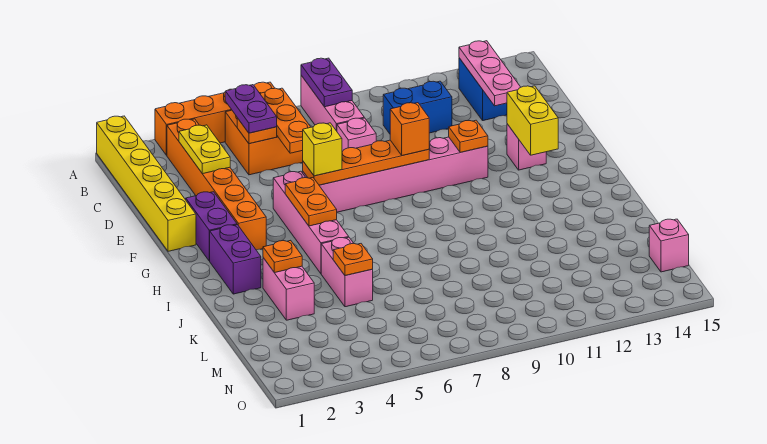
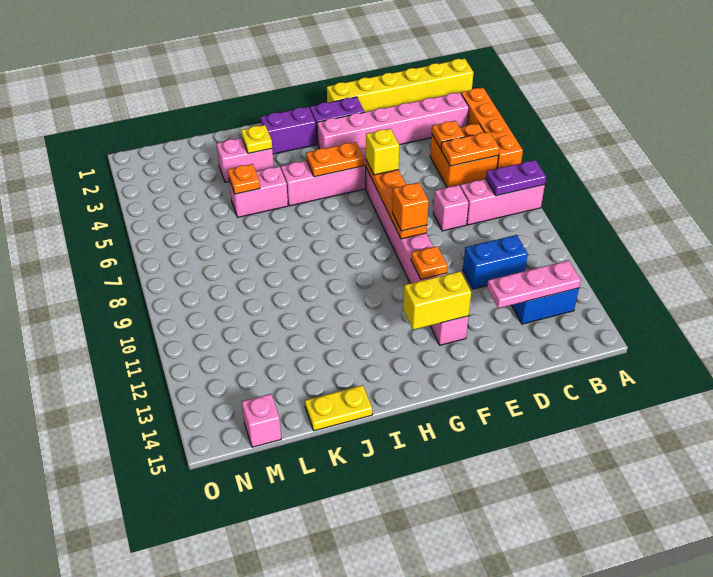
orange brick B3:G3 level 1 -> pink brick B3:G3 level 1
purple plate B5:C5 level 3 -> none
orange plate B6:D6 level 2 -> orange plate B6:C6 level 2
yellow plate C3:D3 level 2 -> yellow plate J15:K15 level 1
blue brick C10:C11 level 1 -> blue brick C11:D11 level 1
orange plate J3 level 2 -> yellow plate J3 level 2

